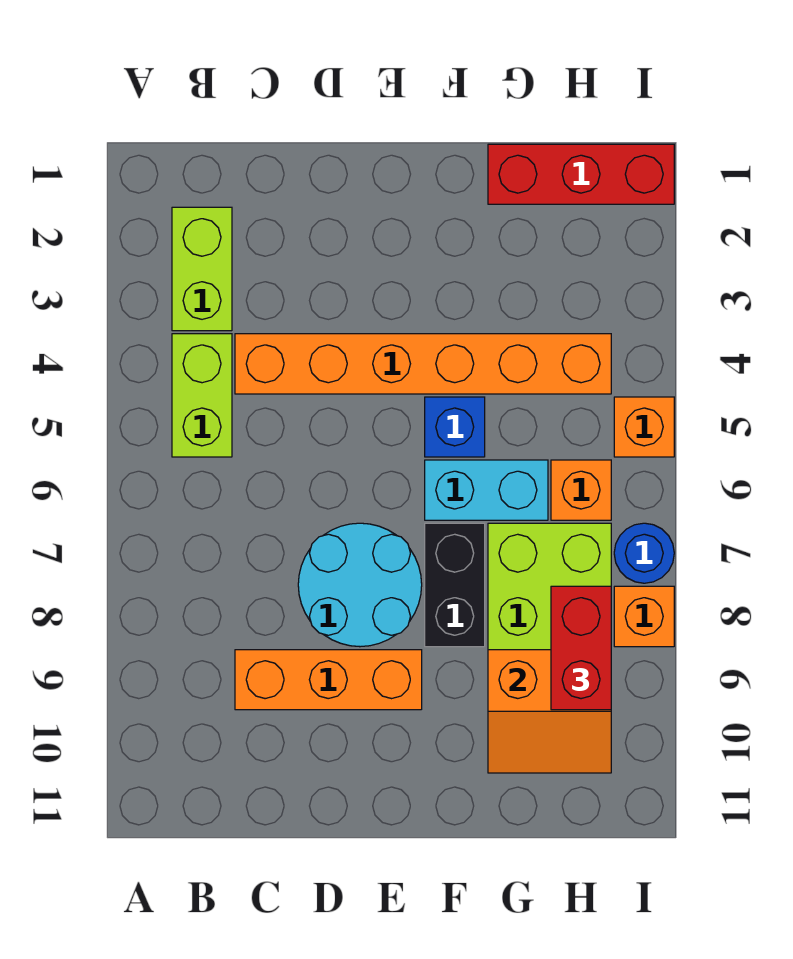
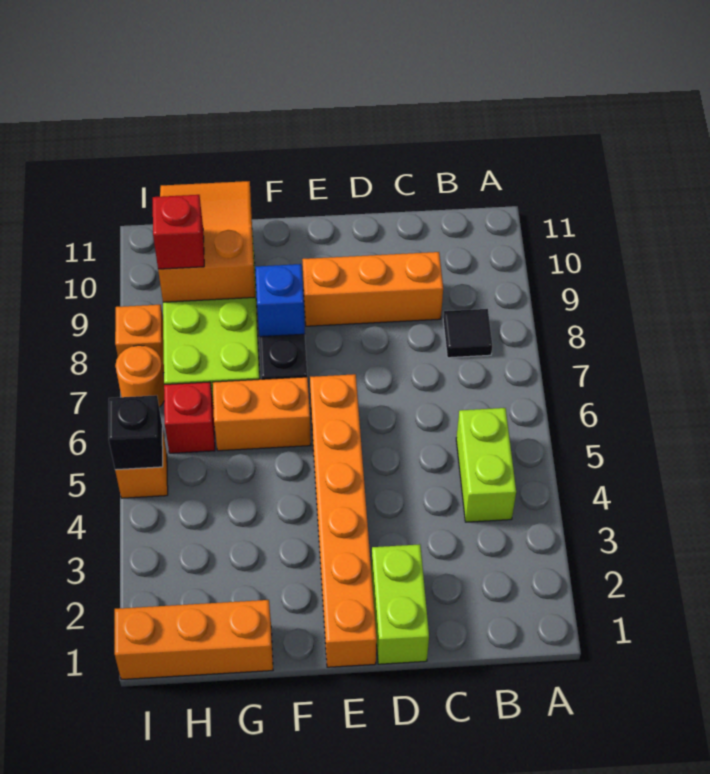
lime brick B2:B3 level 1 -> lime brick D1:D2 level 1
none -> black tile B8 level 1
orange brick C4:H4 level 1 -> orange brick E1:E6 level 1
cyan round brick D7:E8 level 1 -> none
blue brick F5 level 1 -> blue brick F8 level 2
cyan brick F6:G6 level 1 -> orange brick F6:G6 level 1
red brick G1:I1 level 1 -> orange brick G1:I1 level 1
orange slope G9:H10 level 2 top 9 -> orange slope G9:H11 level 2 top 9
orange brick H6 level 1 -> red brick H6 level 1
red brick H8:H9 level 3 -> red brick H9 level 3
none -> black brick I5 level 2
blue round brick I7 level 1 -> orange round brick I7 level 1

